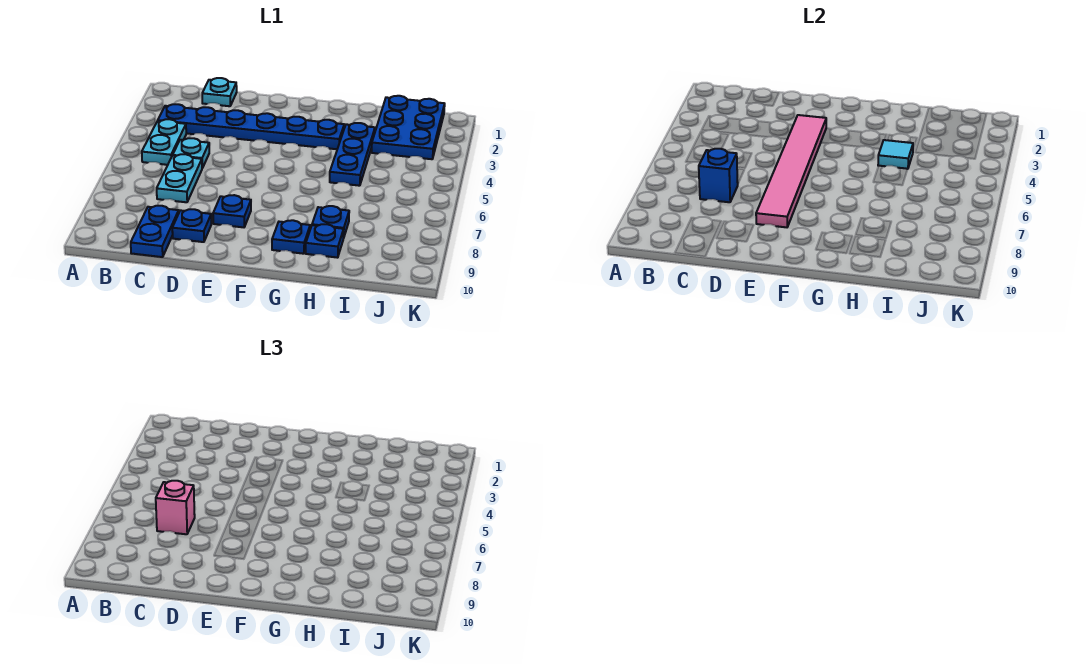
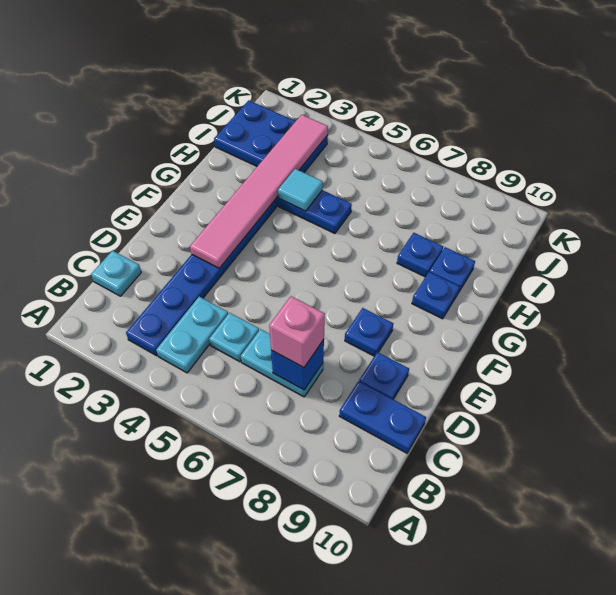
cyan plate B4:B5 level 1 -> cyan plate B4:C4 level 1
pink tile E3:E8 level 2 -> pink tile E3:J3 level 2

